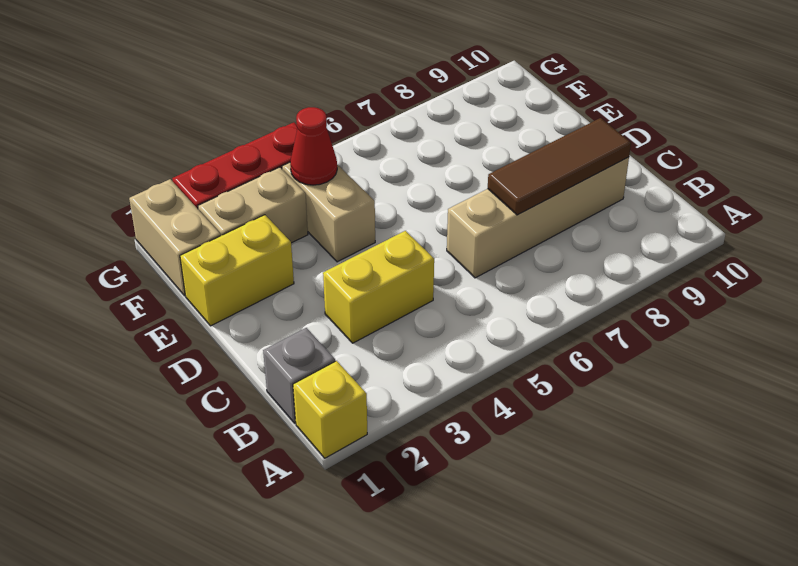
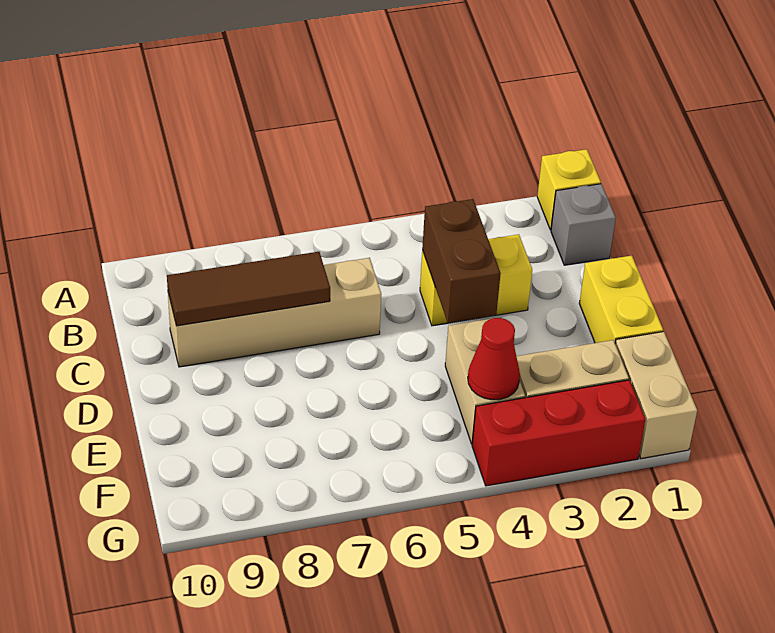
none -> brown brick C4:D4 level 2
yellow brick E1:E2 level 1 -> yellow brick D1:E1 level 1

